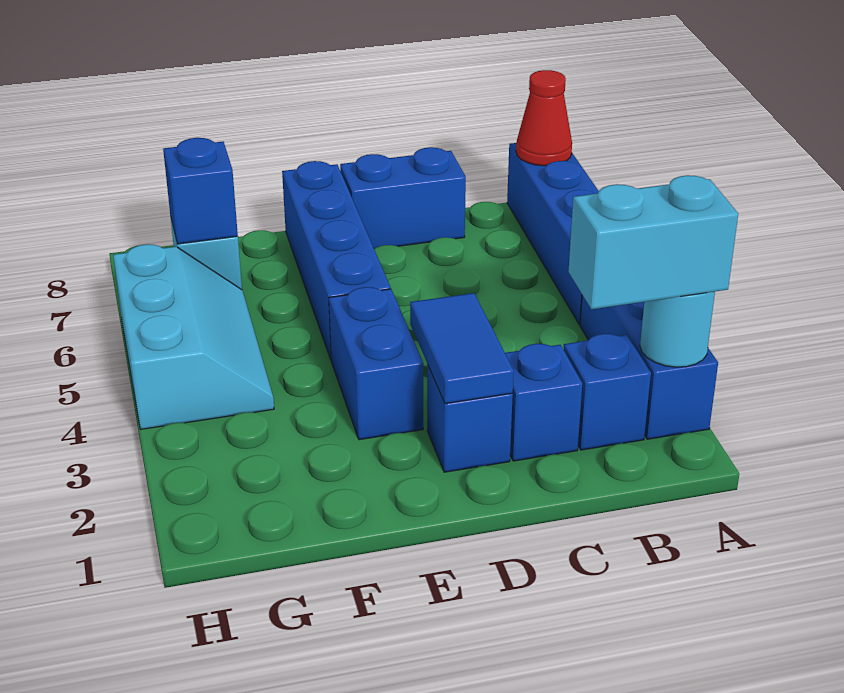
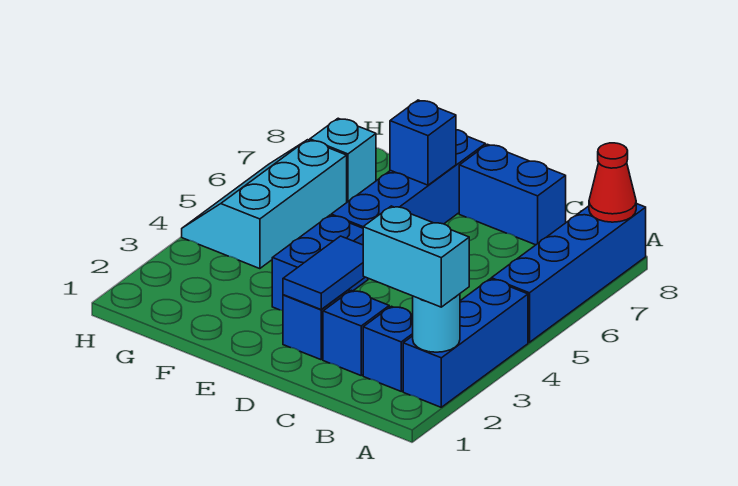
cyan slope G4:H6 level 1 top H -> cyan slope G4:H6 level 1 top G
blue brick G7 level 2 -> blue brick E7 level 2

